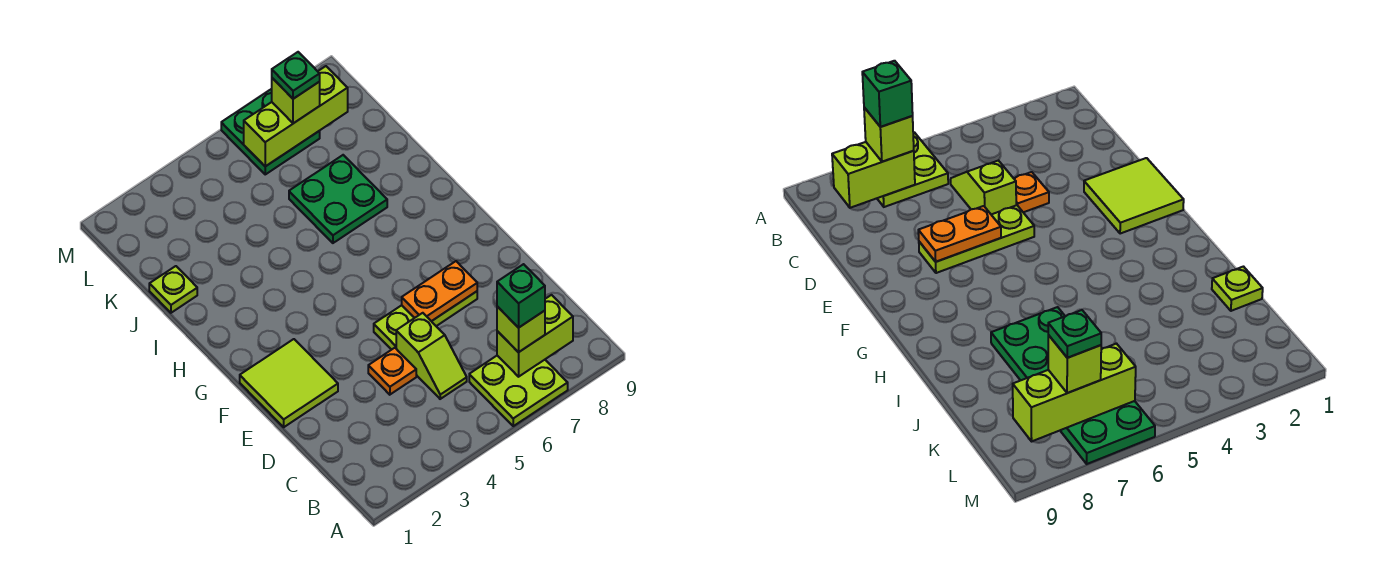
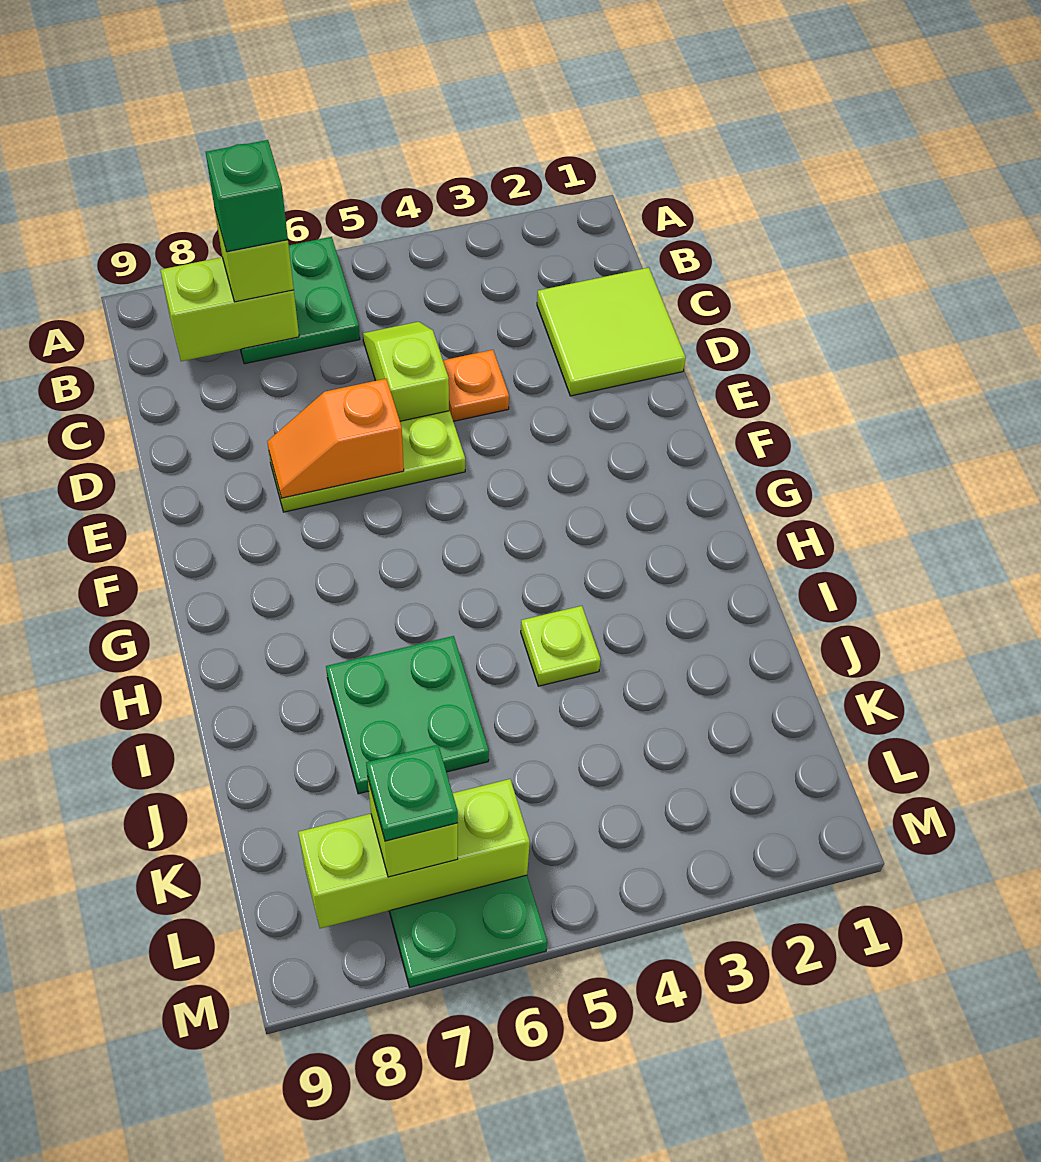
lime plate A6:B7 level 1 -> green plate A6:B7 level 1
lime tile E1:F2 level 1 -> lime tile C1:D2 level 1
orange plate E6:E7 level 2 -> orange slope E6:E7 level 2 top 6
lime plate J1 level 1 -> lime plate I4 level 1

